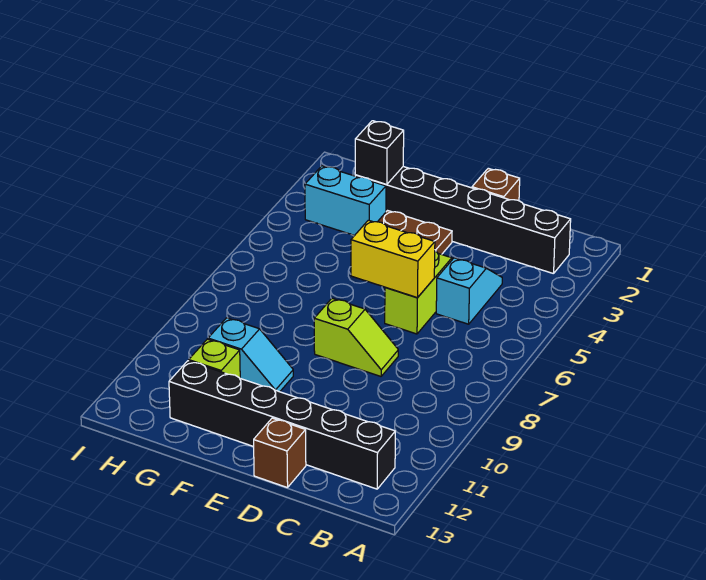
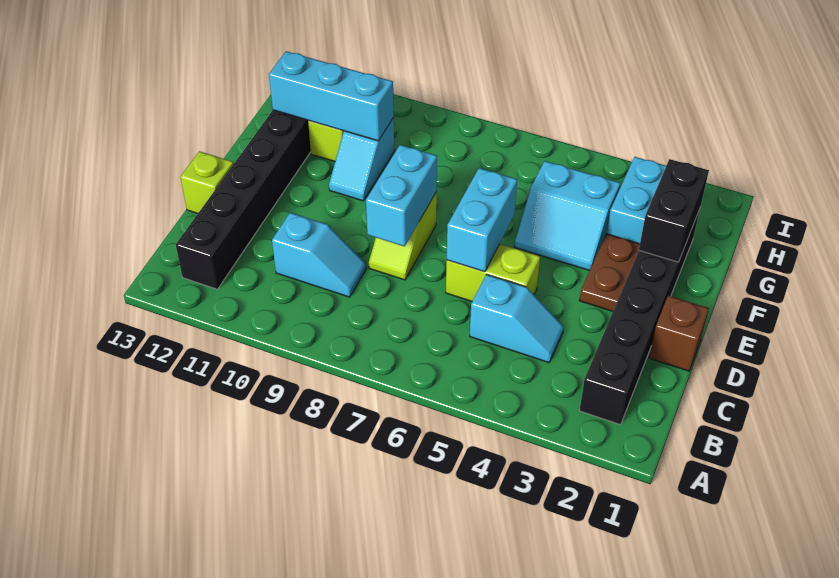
none -> cyan slope C9:C10 level 1 top 10
yellow brick D6:E6 level 2 -> cyan brick D6:E6 level 2
none -> cyan brick D8:E8 level 2
brown brick D13 level 1 -> lime brick D13 level 1
none -> cyan slope F4:G5 level 1 top G
black brick G2 level 2 -> black brick F2:G2 level 2
none -> cyan brick G10:G12 level 2

